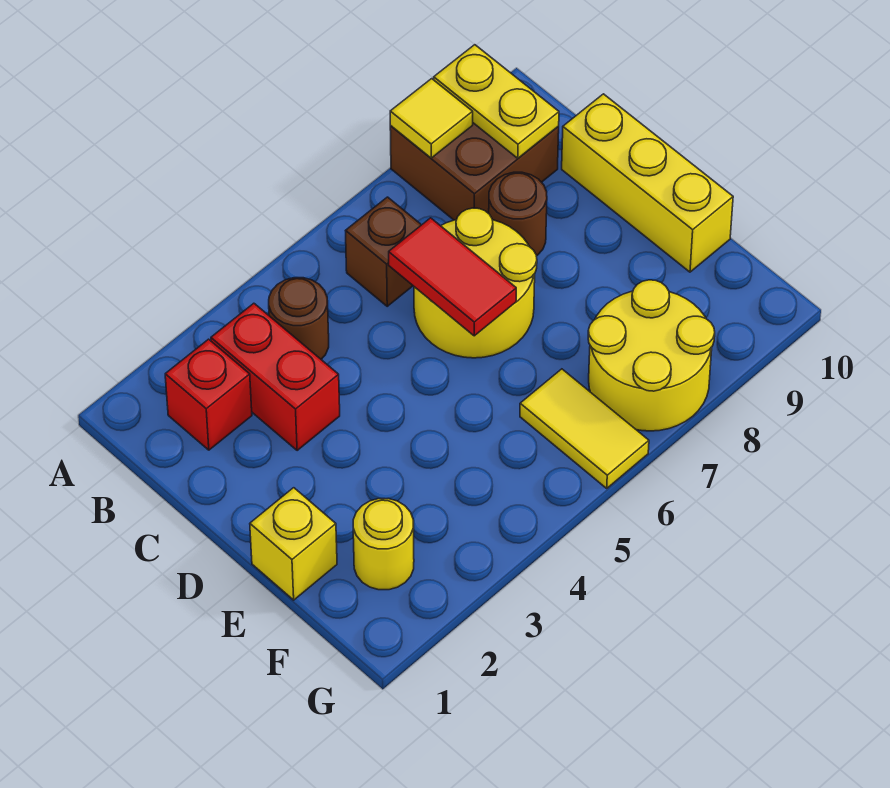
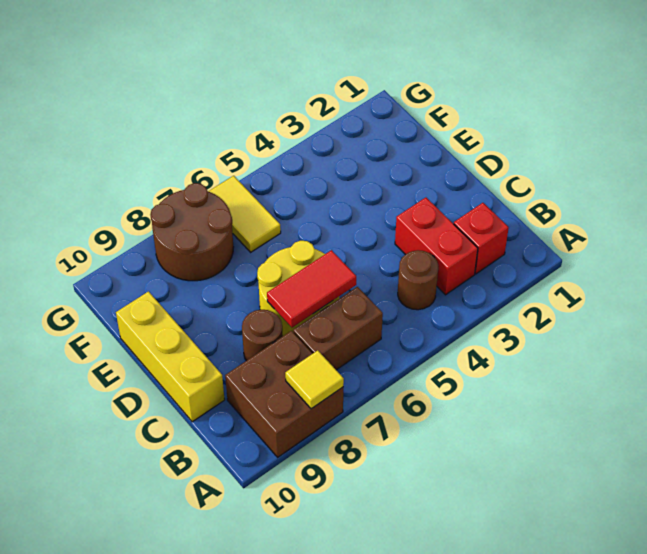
yellow plate A9:B9 level 2 -> none
brown brick B6 level 1 -> brown brick B6:B7 level 1
red tile C6:D6 level 2 -> red tile C6:C7 level 2
yellow brick E1 level 1 -> none
yellow round brick F2 level 1 -> none
yellow round brick F7:G8 level 1 -> brown round brick F7:G8 level 1

